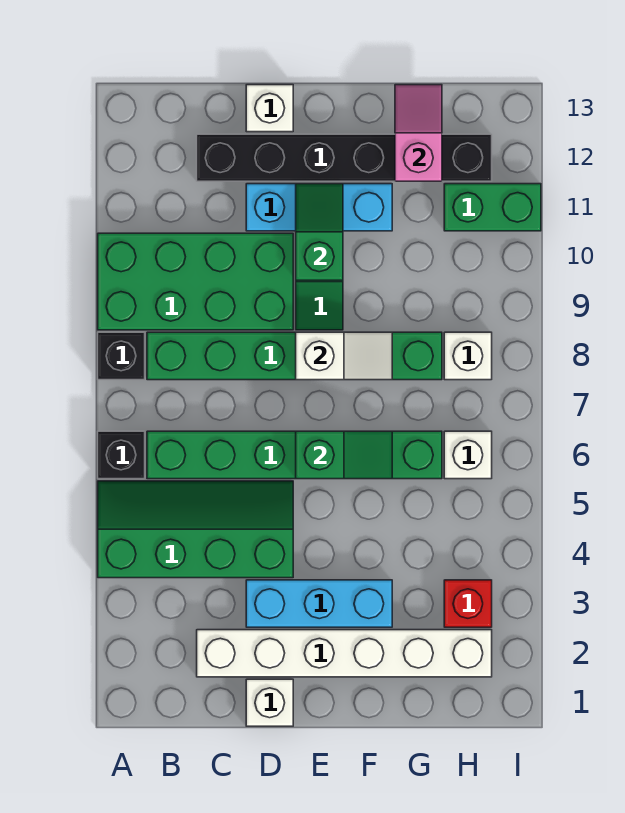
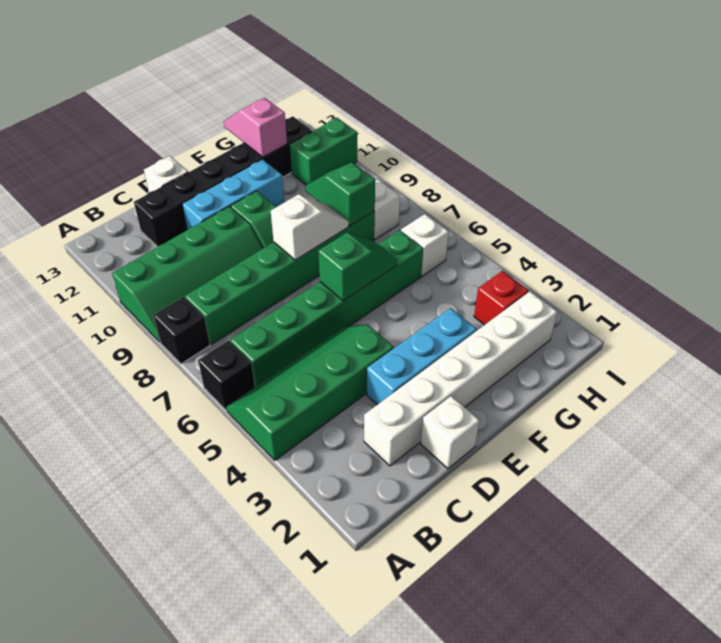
green brick A9:D10 level 1 -> green slope A9:D10 level 1 top 10
green slope E10:E11 level 2 top 10 -> green slope G8:G9 level 2 top 8

